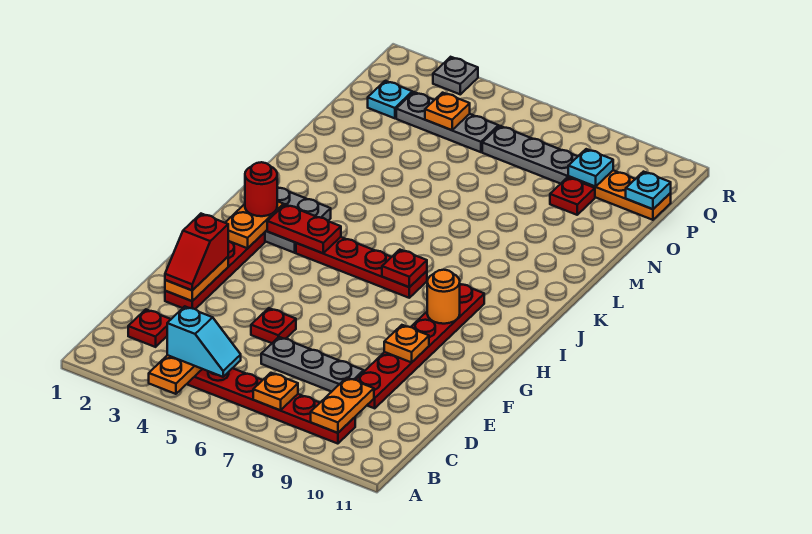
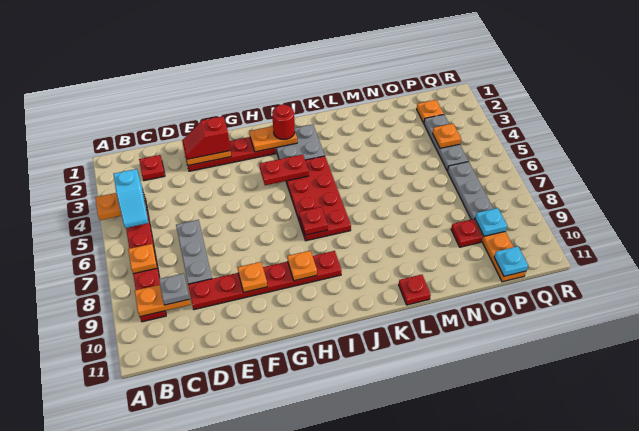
red plate E5 level 1 -> red plate L11 level 1
orange round brick H9 level 2 -> orange plate H9 level 2
red plate I3:I4 level 2 -> red plate H4:I4 level 2
red plate I4:I7 level 1 -> red plate I4:J7 level 1
cyan plate P2 level 1 -> orange plate P2 level 1
grey plate R3 level 1 -> grey plate C9 level 3

